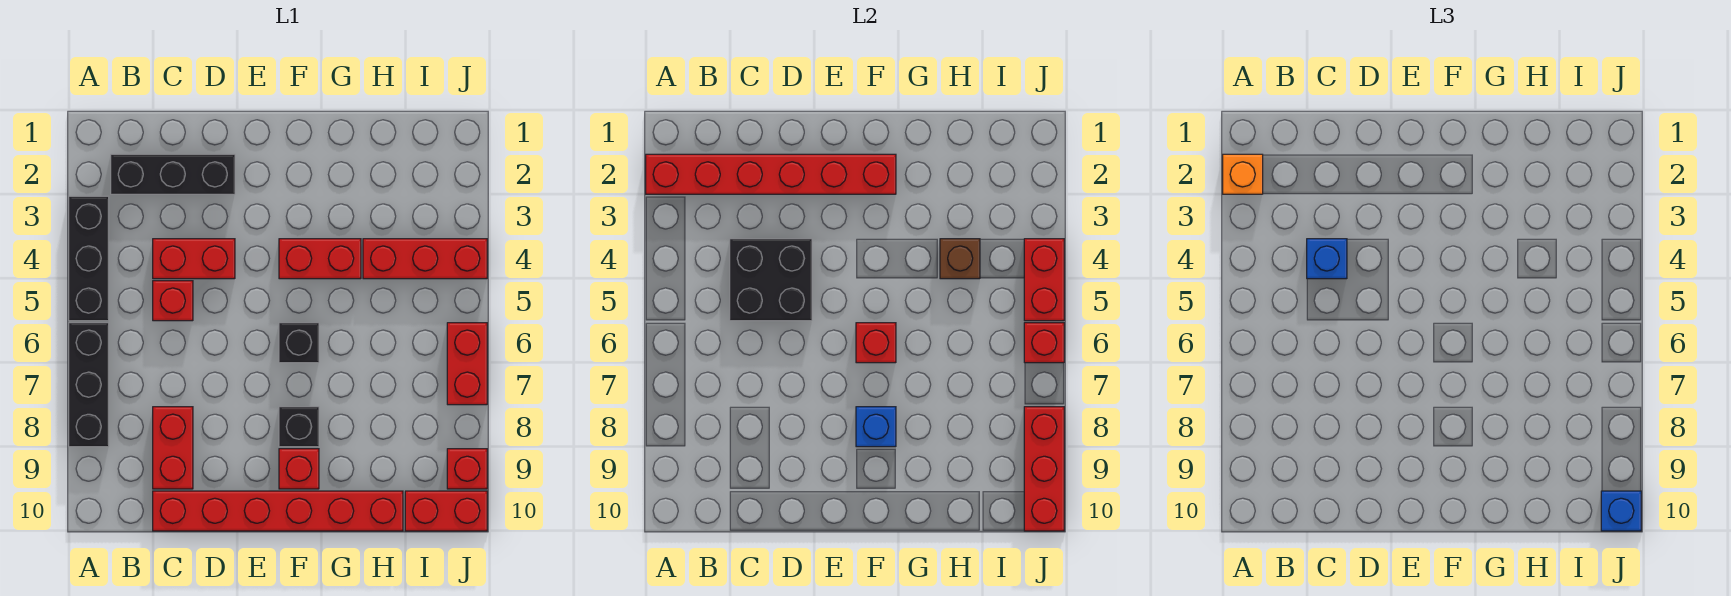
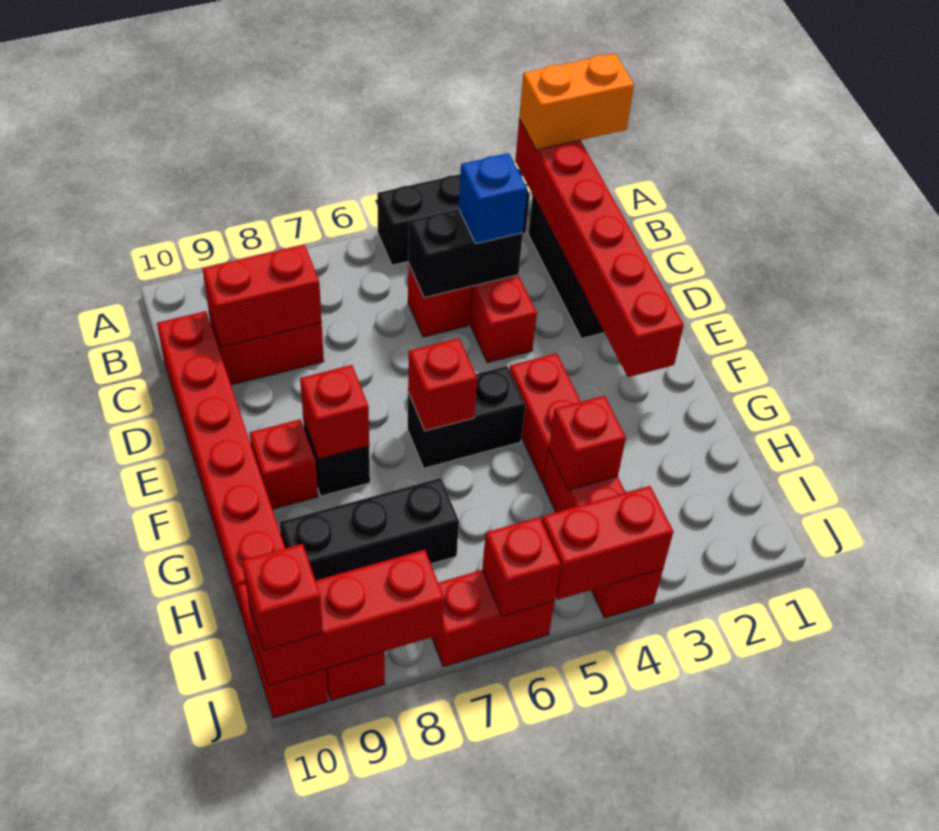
orange brick A2 level 3 -> orange brick A1:A2 level 3
black brick A6:A8 level 1 -> black brick H7:H9 level 1
black brick C4:D5 level 2 -> black brick C4:C5 level 2
none -> red brick C8:C9 level 2
black brick F6 level 1 -> black brick F5:F6 level 1
blue brick F8 level 2 -> red brick F8 level 2
brown brick H4 level 2 -> red brick H4 level 2
blue brick J10 level 3 -> red brick J10 level 3

